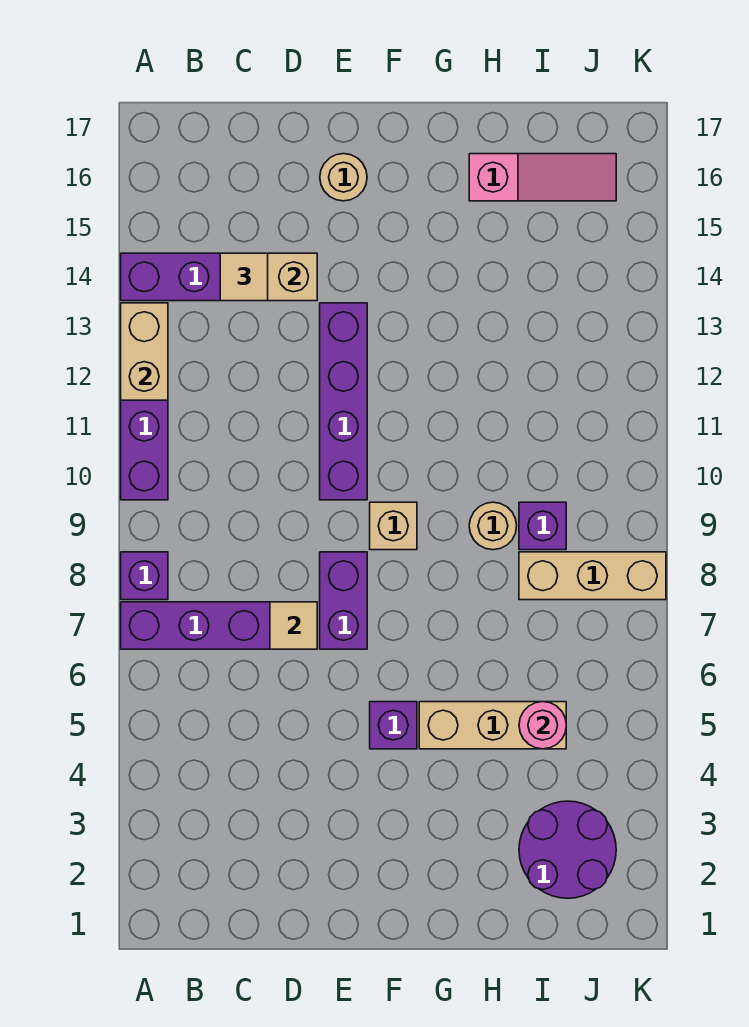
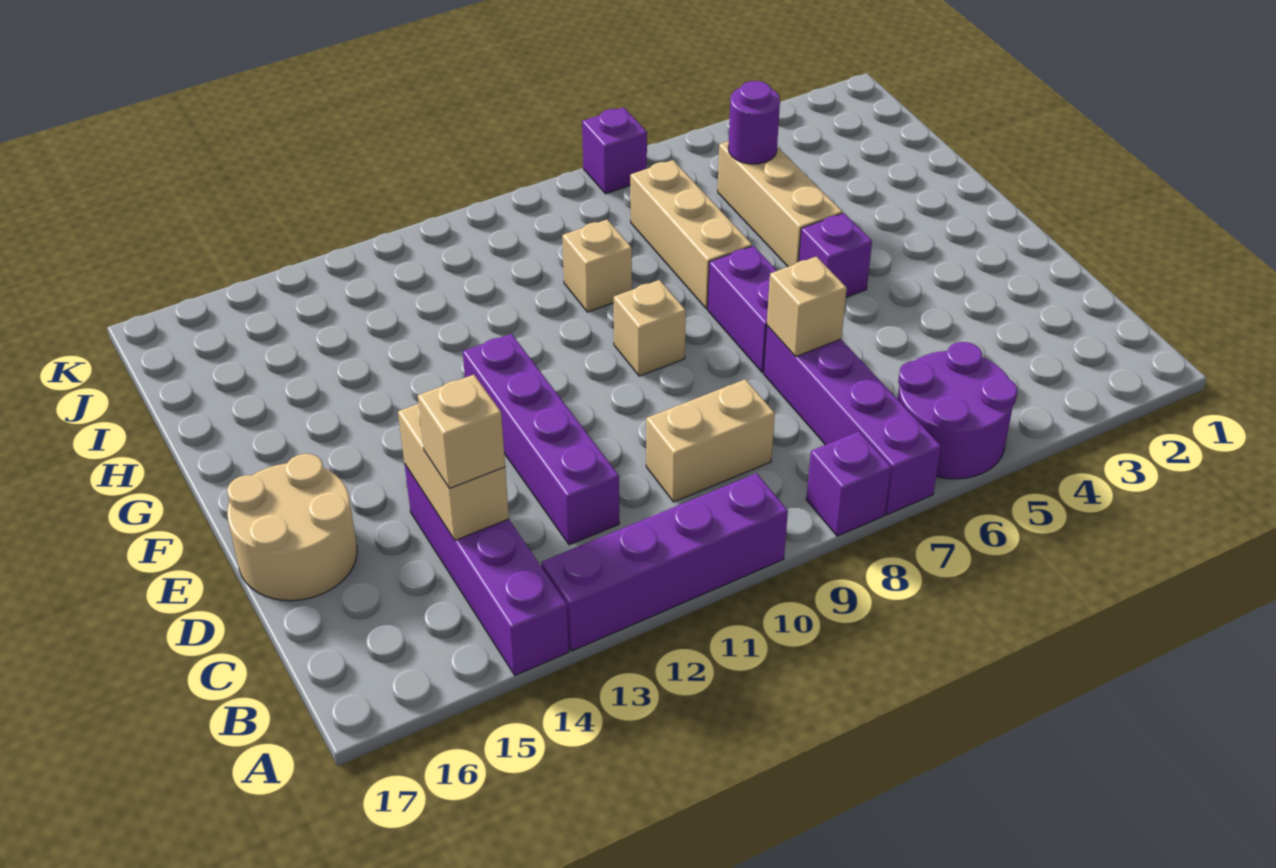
tan brick A12:A13 level 2 -> tan brick C9:C10 level 1
tan tile C14 level 3 -> tan brick C14 level 3
tan tile D7 level 2 -> tan brick D7 level 2
purple brick E7:E8 level 1 -> purple brick E7:F7 level 1
purple brick E10:E13 level 1 -> purple brick C12:F12 level 1
tan round brick E16 level 1 -> tan round brick D16:E17 level 1
tan round brick H9 level 1 -> tan brick H9 level 1
pink slope H16:J16 level 1 top H -> none
purple round brick I2:J3 level 1 -> purple round brick A5:B6 level 1
pink round brick I5 level 2 -> purple round brick I5 level 2
tan brick I8:K8 level 1 -> tan brick G7:I7 level 1
purple brick I9 level 1 -> purple brick K7 level 1

